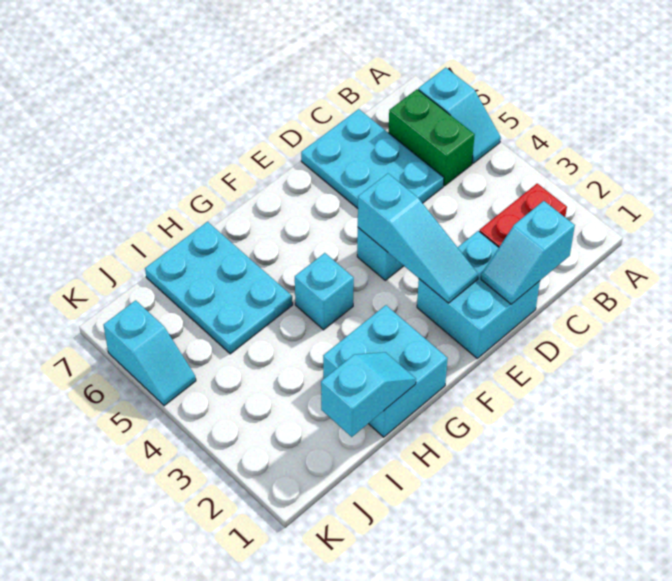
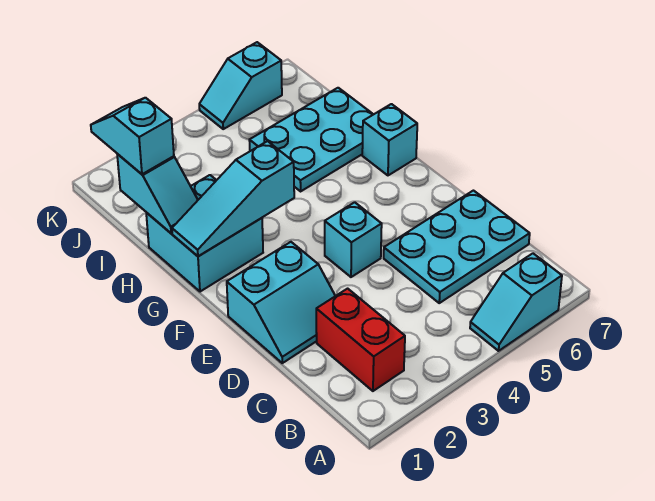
green brick B5:B6 level 1 -> none
cyan slope C1:D1 level 2 top C -> cyan slope I1:J1 level 3 top I
cyan brick D1:E2 level 1 -> cyan slope D1:E2 level 1 top E
cyan slope E2:E4 level 2 top 4 -> cyan slope G1:G3 level 2 top 3
cyan brick G4 level 1 -> cyan brick G7 level 1

